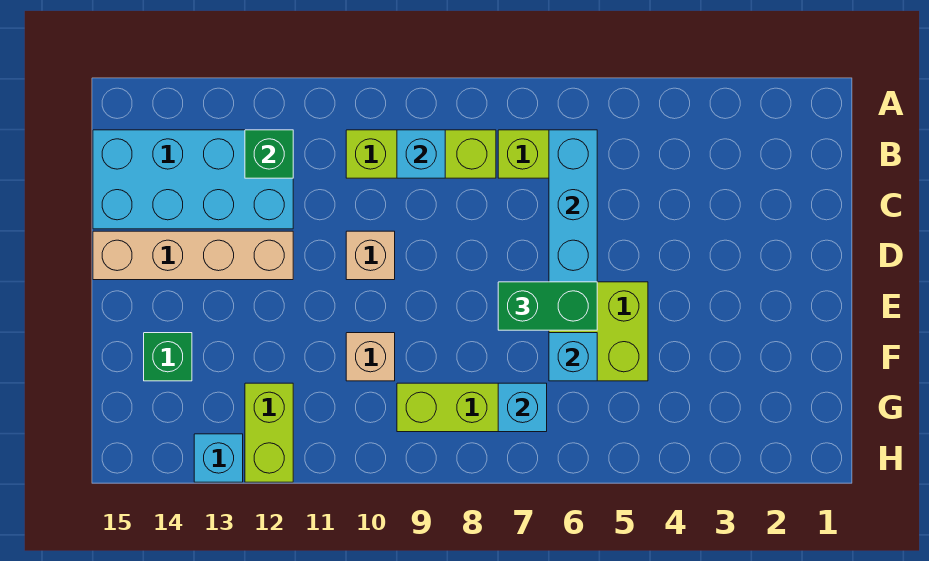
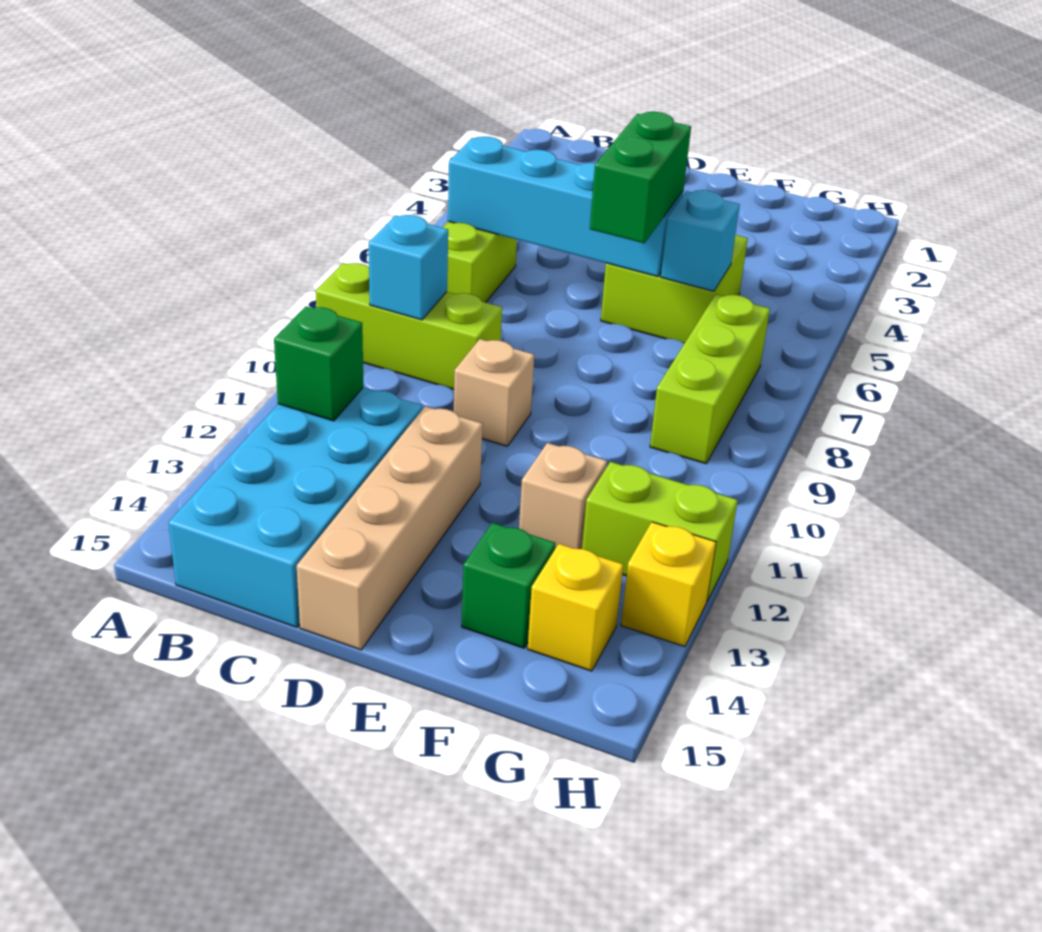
lime brick B8:B10 level 1 -> lime brick A9:C9 level 1
tan brick F10 level 1 -> tan brick F12 level 1
cyan brick G7 level 2 -> none
none -> yellow brick G14 level 1
cyan brick H13 level 1 -> yellow brick H13 level 1

